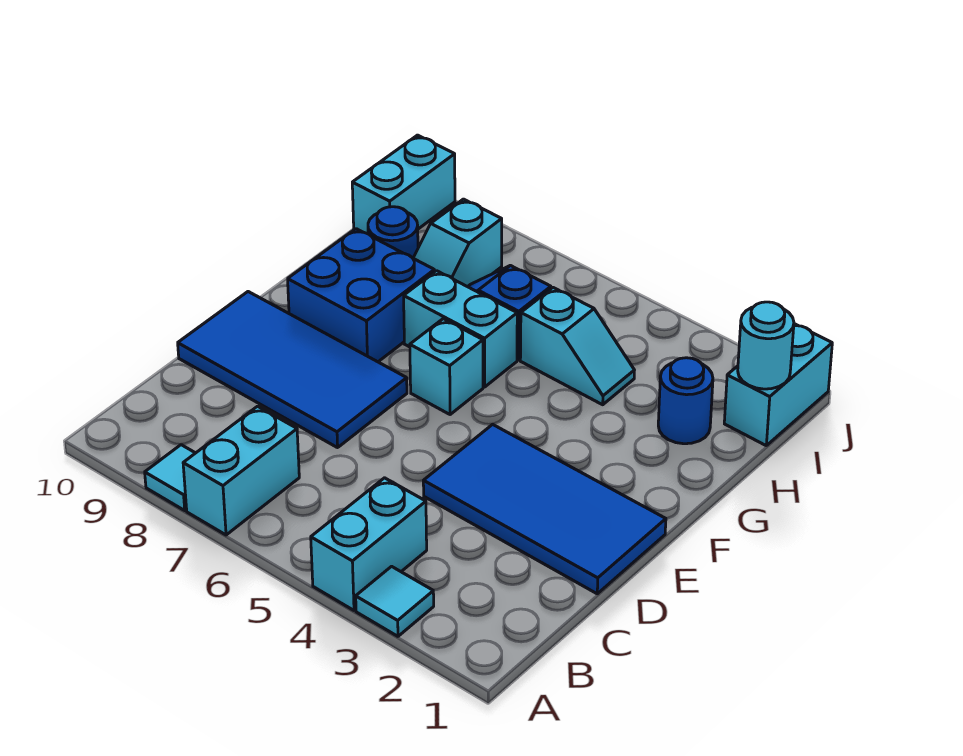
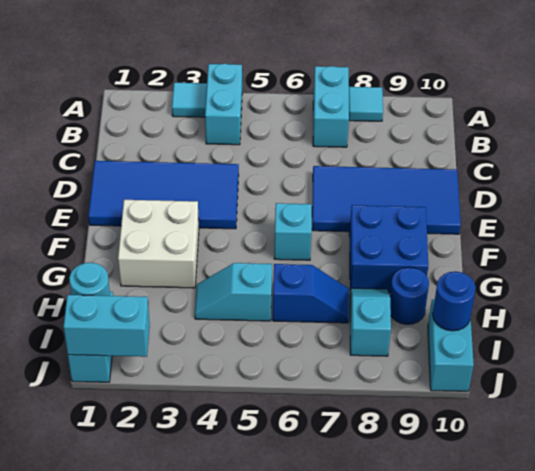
none -> white brick F2:G3 level 1
cyan brick G6:G7 level 1 -> cyan brick J1:J2 level 2
blue round brick H2 level 1 -> blue round brick I10 level 2

